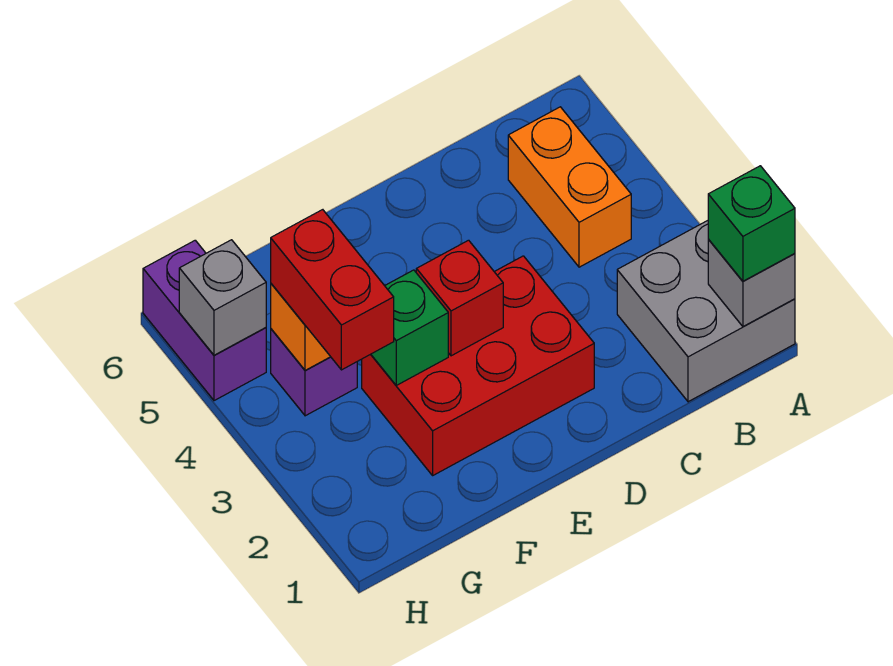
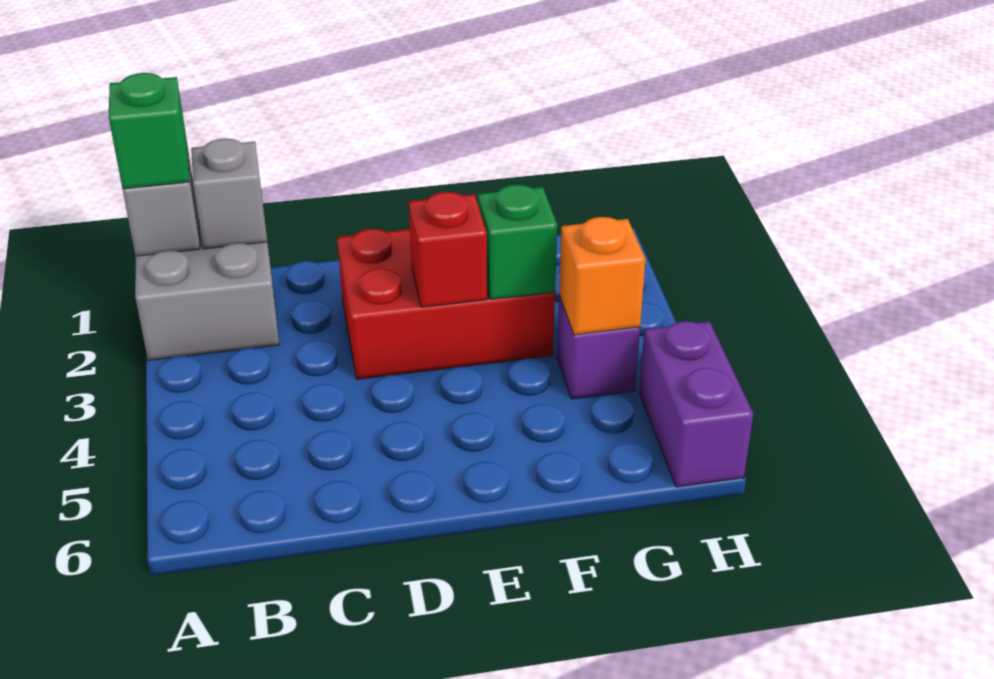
orange brick B4:B5 level 1 -> none
red brick G3:G4 level 3 -> none
grey brick H5 level 2 -> grey brick B1 level 2

